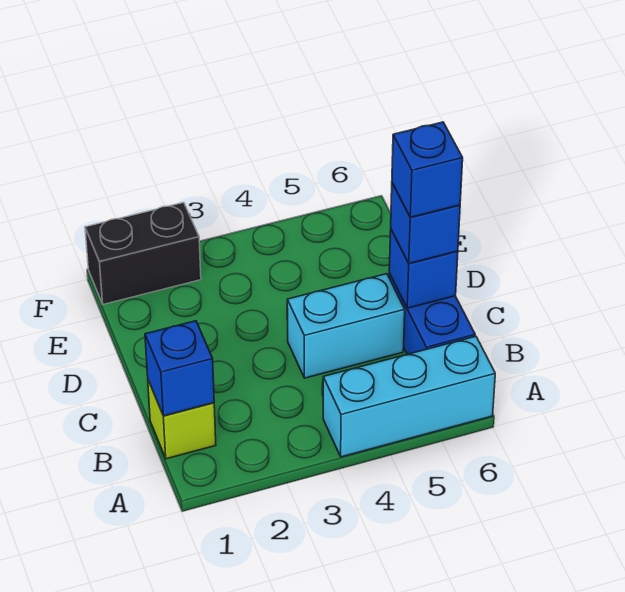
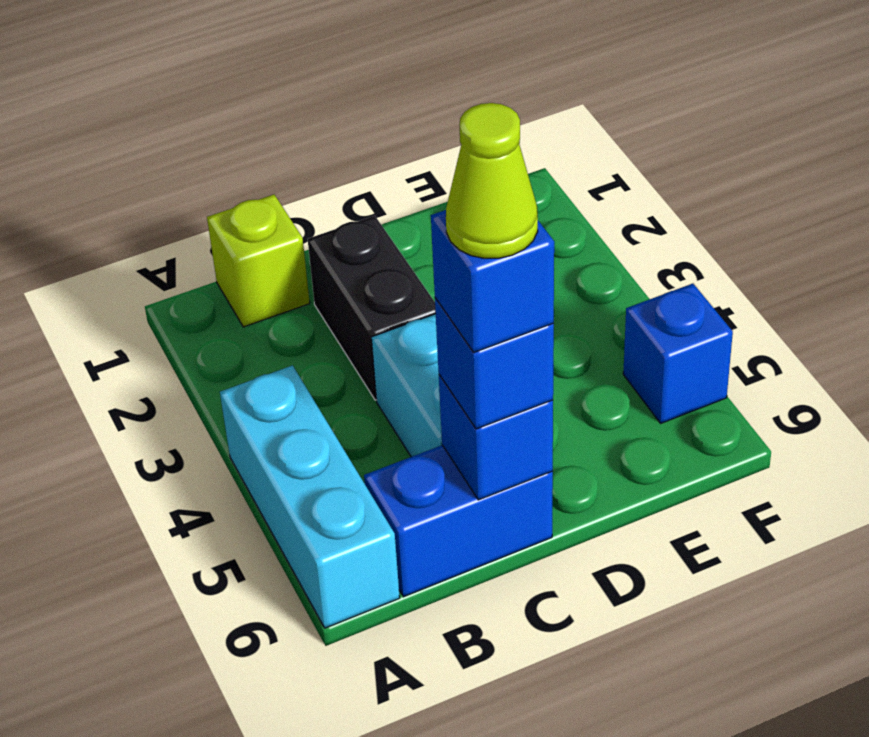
blue brick B1 level 2 -> blue brick F5 level 1
none -> lime cone C6 level 5
black brick F1:F2 level 1 -> black brick C2:C3 level 1

